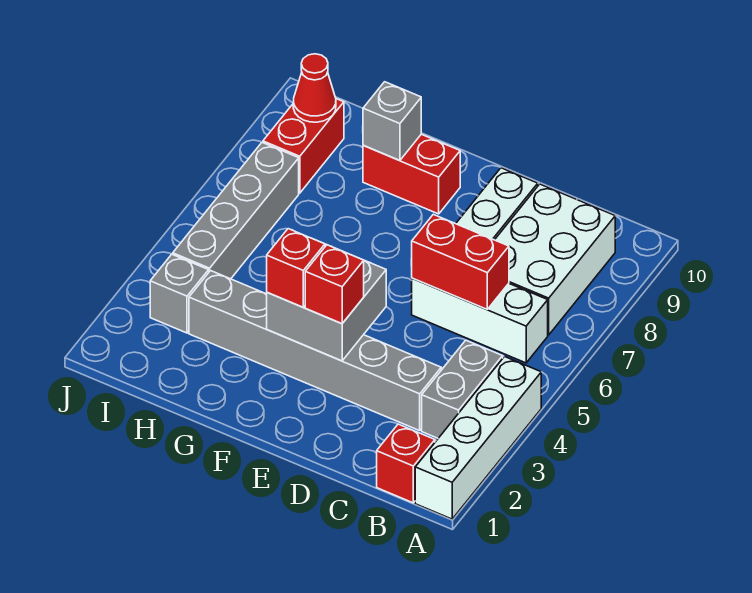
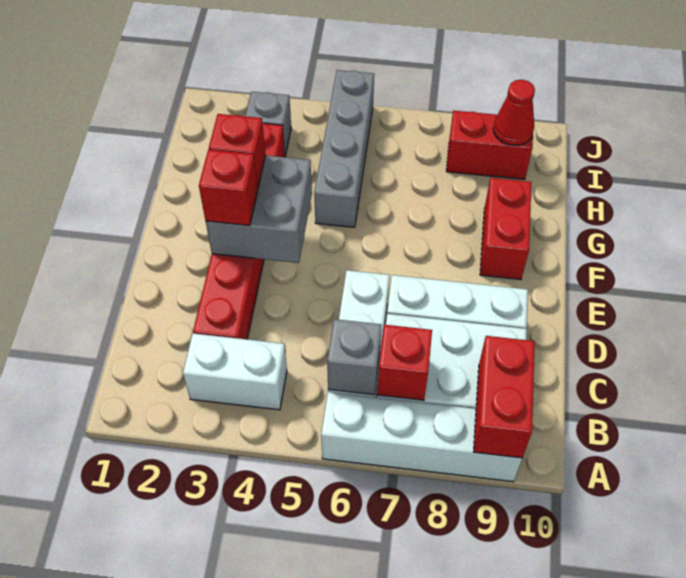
white brick A1:A4 level 1 -> white brick A6:A9 level 1
red brick B1 level 1 -> red brick B7 level 2
grey brick B3:B4 level 1 -> white brick B3:B4 level 1
grey brick C3:H3 level 1 -> red brick C3:H3 level 1
red brick C6:D6 level 2 -> red brick A9:B9 level 2
grey brick G9 level 2 -> grey brick B6 level 2
grey brick I4:I7 level 1 -> grey brick G5:J5 level 1

